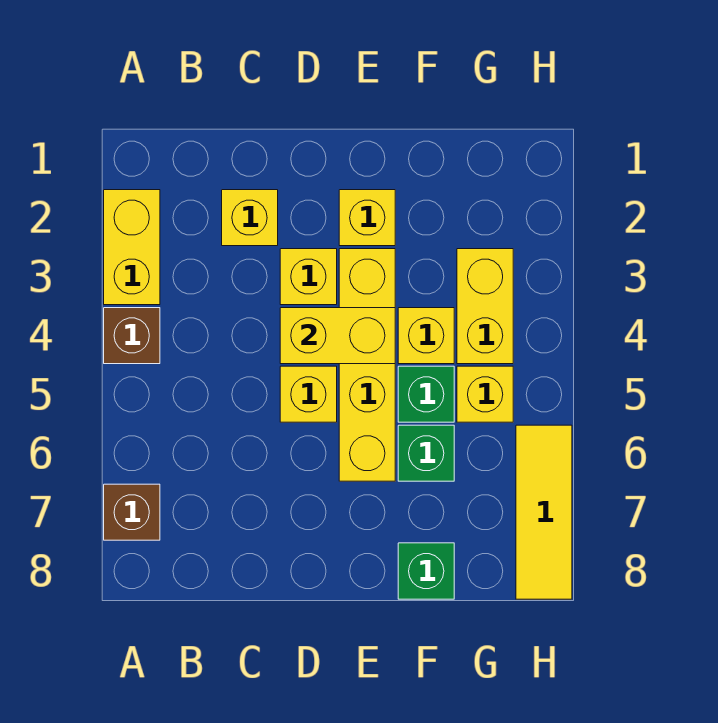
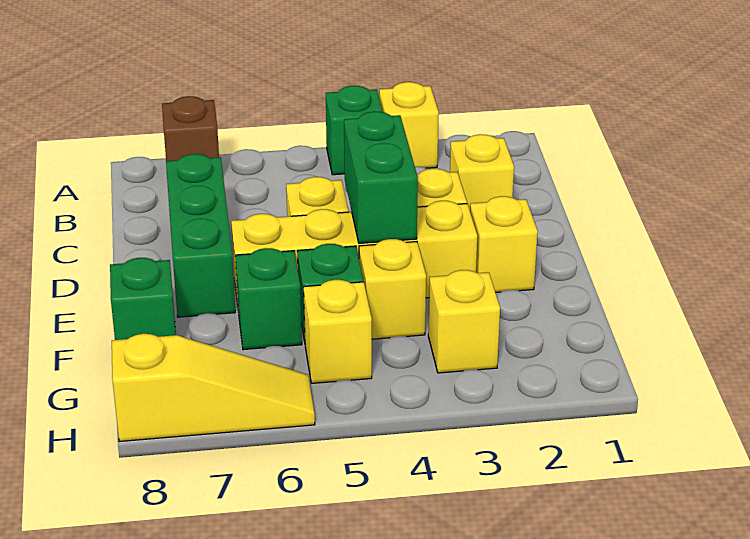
yellow brick A2:A3 level 1 -> yellow brick A3 level 1
brown brick A4 level 1 -> green brick A4 level 1
none -> green brick C7:E7 level 1
yellow brick D4:E4 level 2 -> green brick D4:E4 level 2
yellow brick G3:G4 level 1 -> yellow brick G3 level 1
yellow tile H6:H8 level 1 -> yellow slope H6:H8 level 1 top 8

